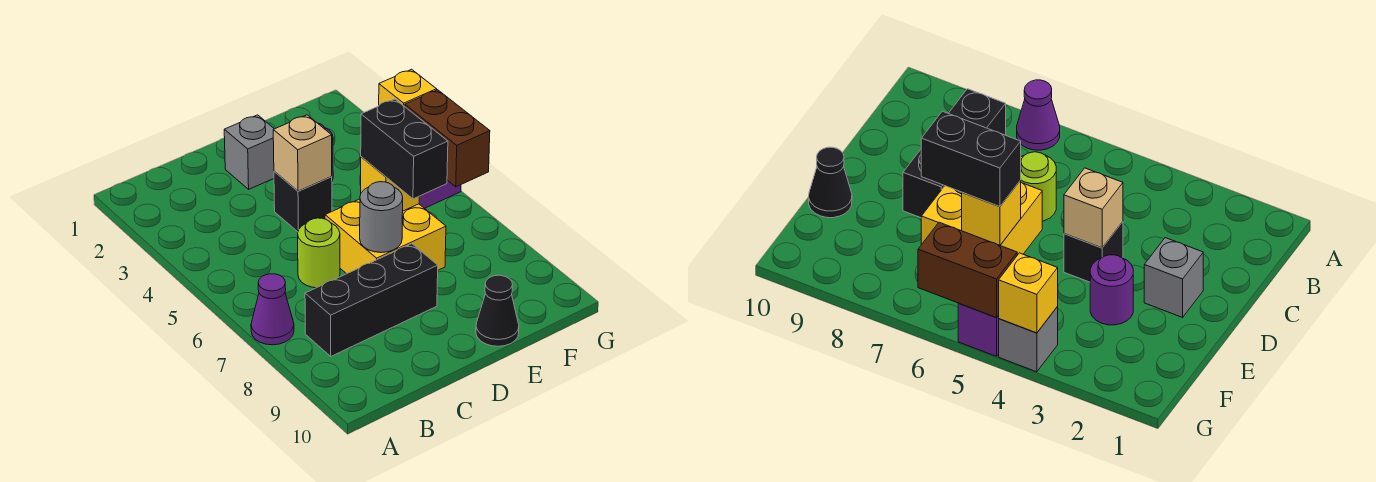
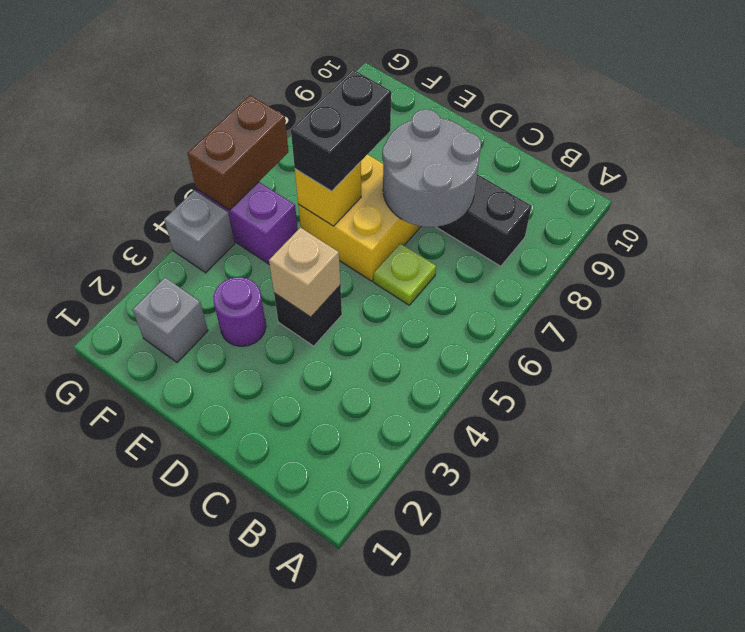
purple cone A7 level 1 -> none
lime round brick C6 level 1 -> lime plate C6 level 1
grey brick D2 level 1 -> grey brick F2 level 1
grey round brick D7 level 2 -> grey round brick C7:D8 level 2
black cone E10 level 1 -> none
yellow brick G4 level 2 -> none

